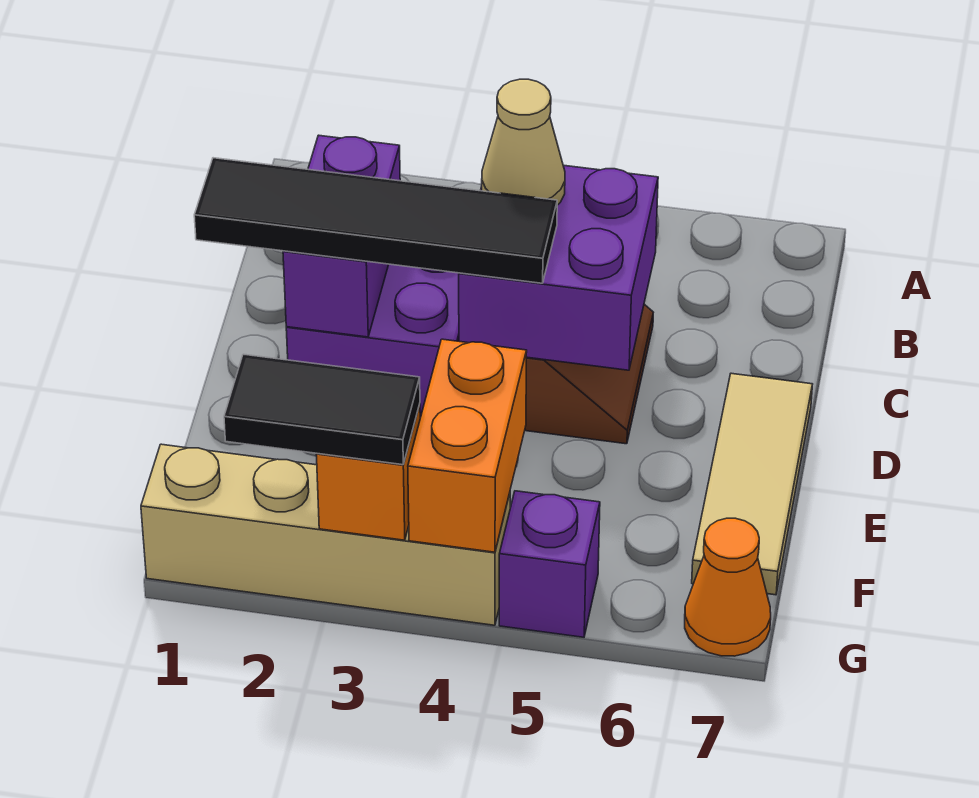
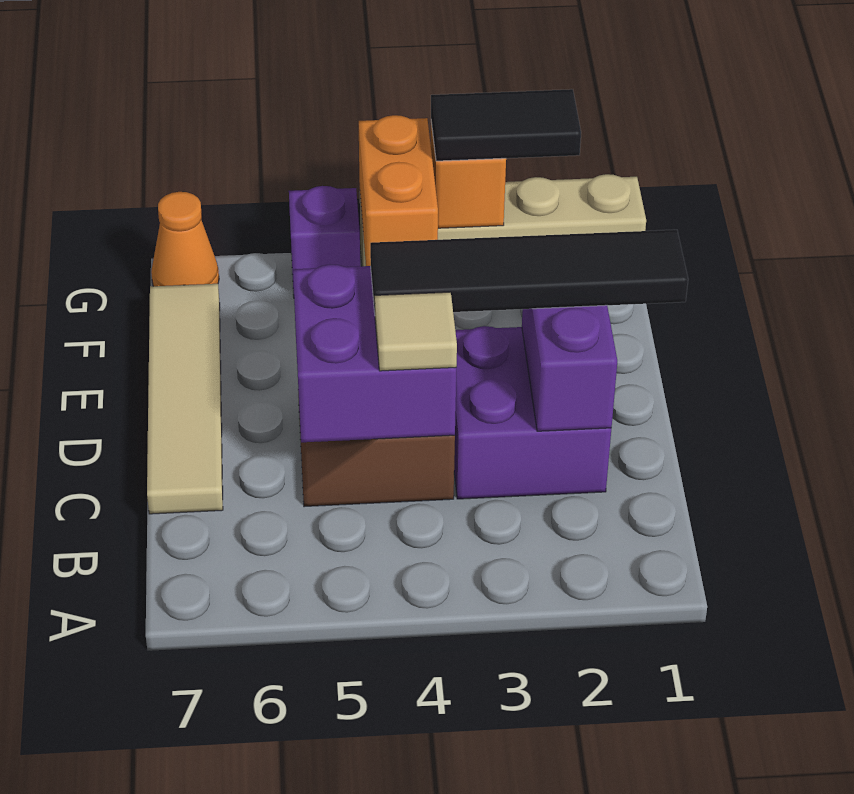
tan cone C4 level 3 -> tan tile C4 level 3
tan tile D7:F7 level 1 -> tan tile C7:F7 level 1

